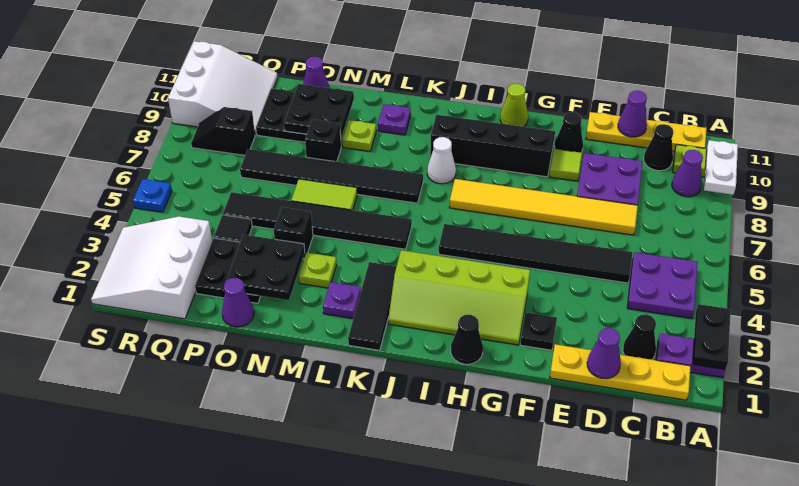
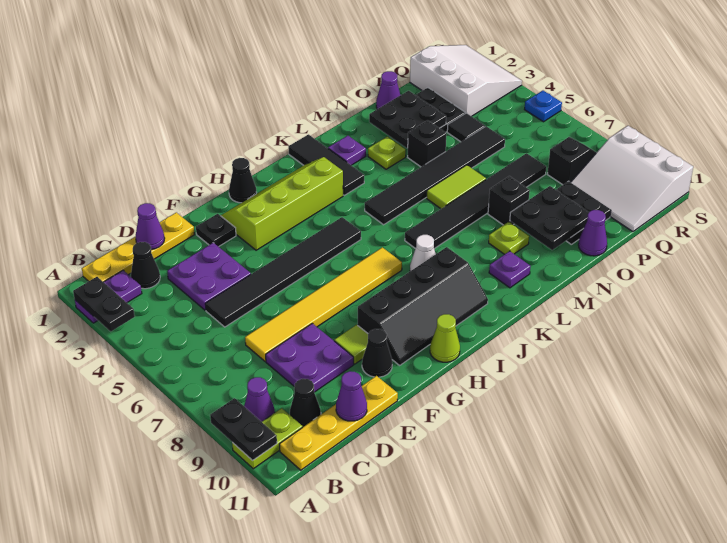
white plate A9:A10 level 2 -> black plate A9:A10 level 2
purple plate B4:C5 level 1 -> purple plate D3:E4 level 1

